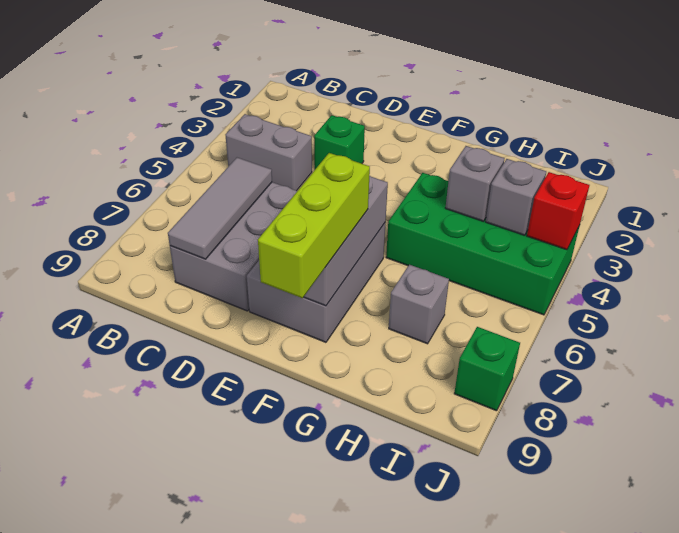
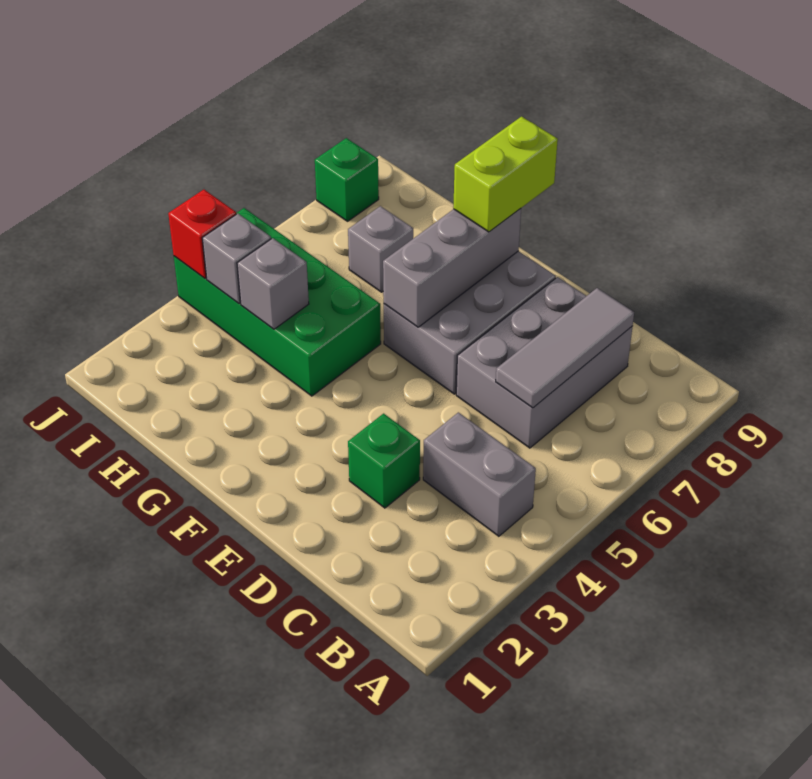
lime brick F7:F9 level 3 -> lime brick F8:F9 level 3

